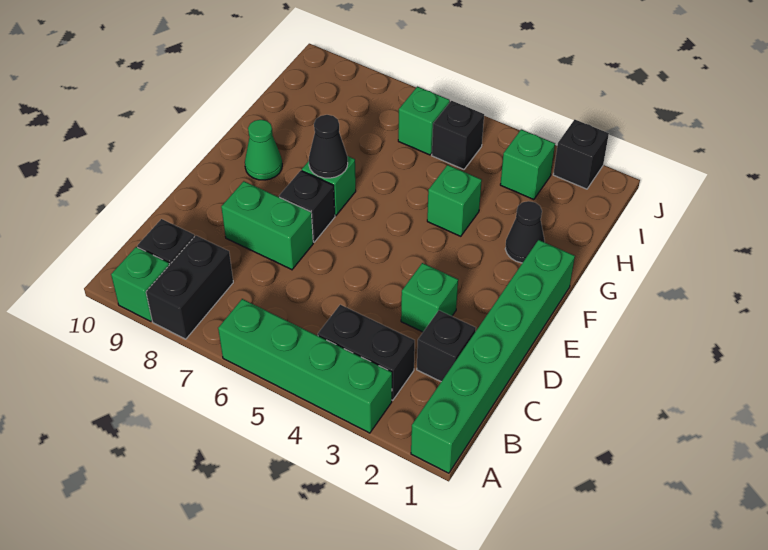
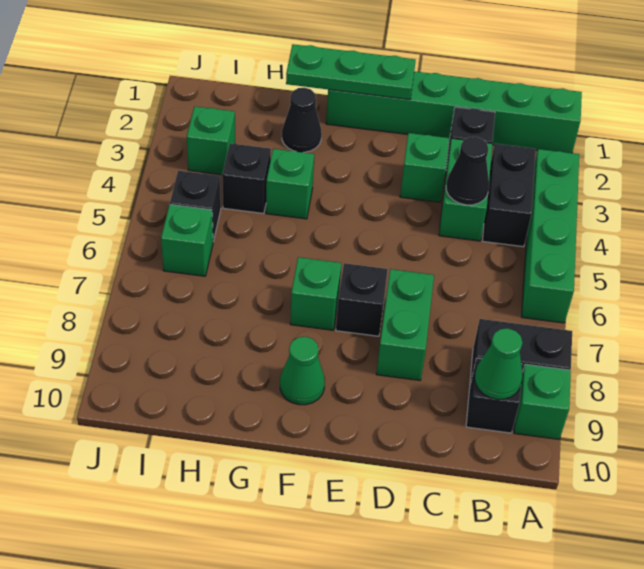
none -> green cone B9 level 2
none -> green brick C3:C4 level 1
none -> green plate E1:G1 level 2
black cone F7 level 2 -> black cone C4 level 2
black brick J2 level 1 -> black brick H4 level 1

